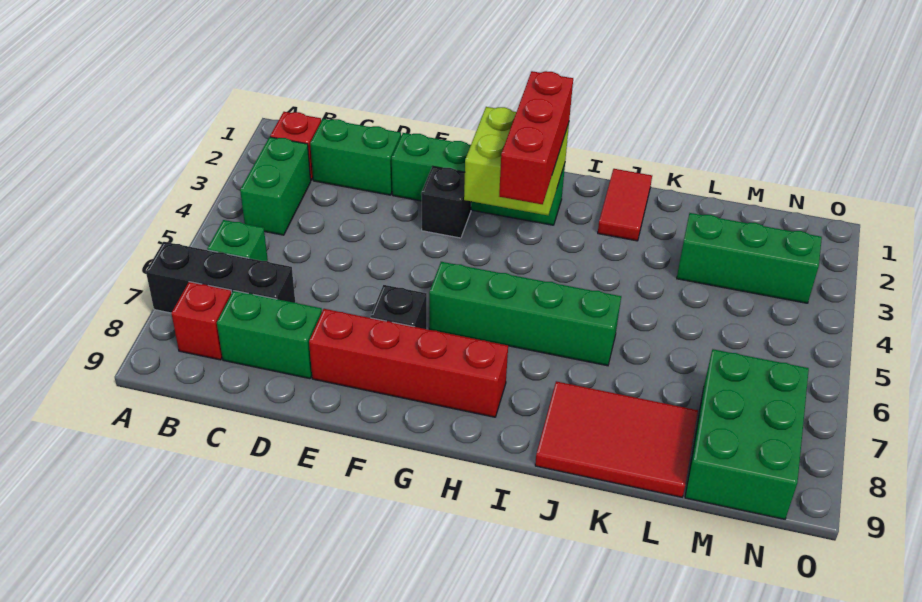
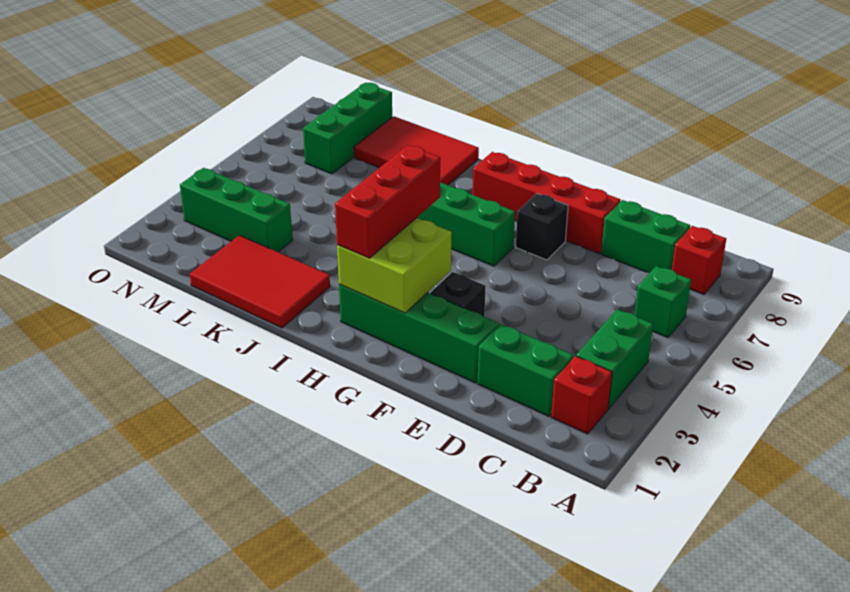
black brick A7:C7 level 1 -> none
red tile J1:J2 level 1 -> red tile J1:L2 level 1
green brick M7:N9 level 1 -> green brick M7:M9 level 1

